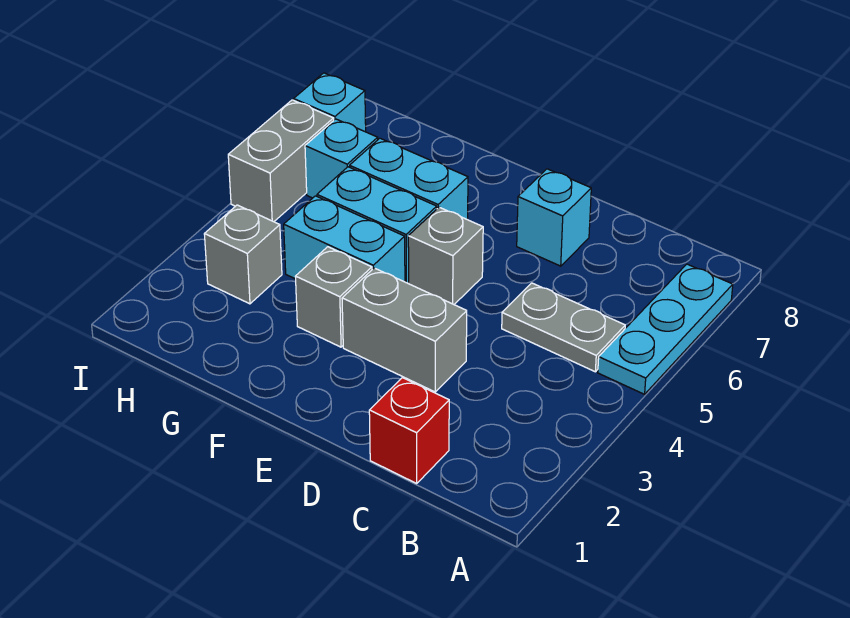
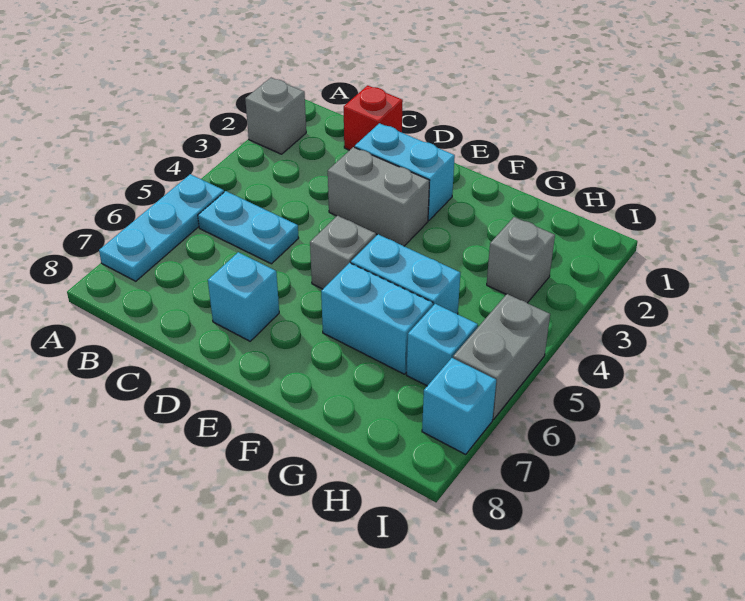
grey plate B5:C5 level 1 -> cyan plate B5:C5 level 1
grey brick F3 level 1 -> grey brick A2 level 1
cyan brick F4:G4 level 1 -> cyan brick D2:E2 level 1

